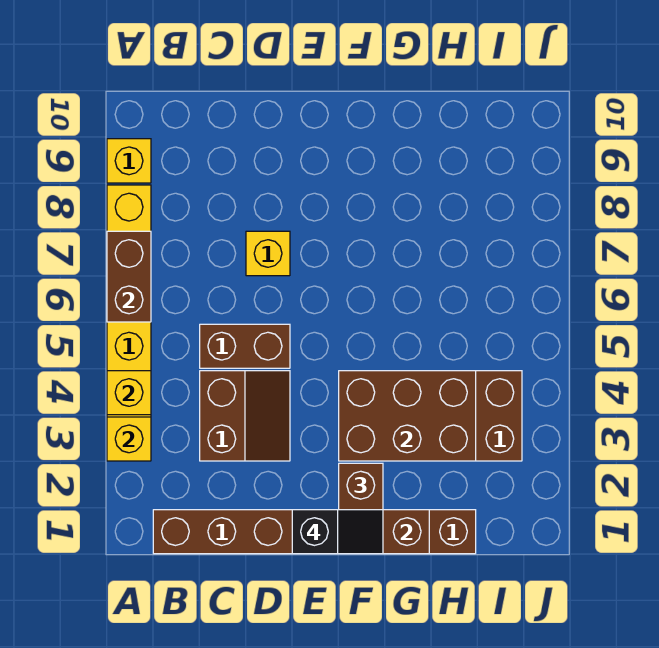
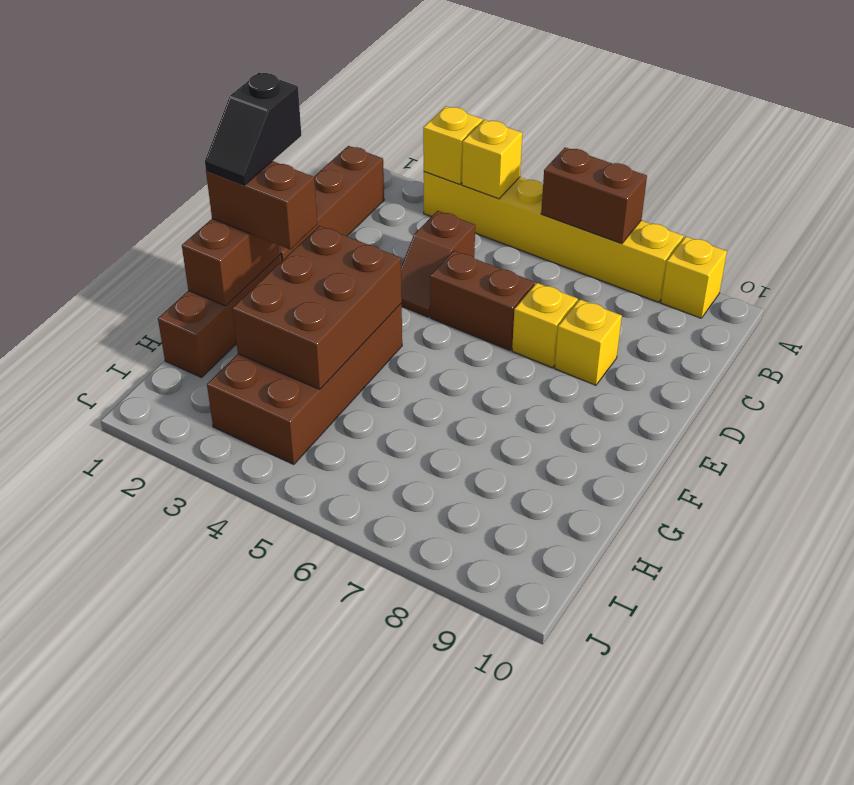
brown slope C3:D4 level 1 top C -> brown slope C4:D4 level 1 top C
brown brick C5:D5 level 1 -> brown brick D5:D6 level 1
none -> yellow brick D8 level 1

